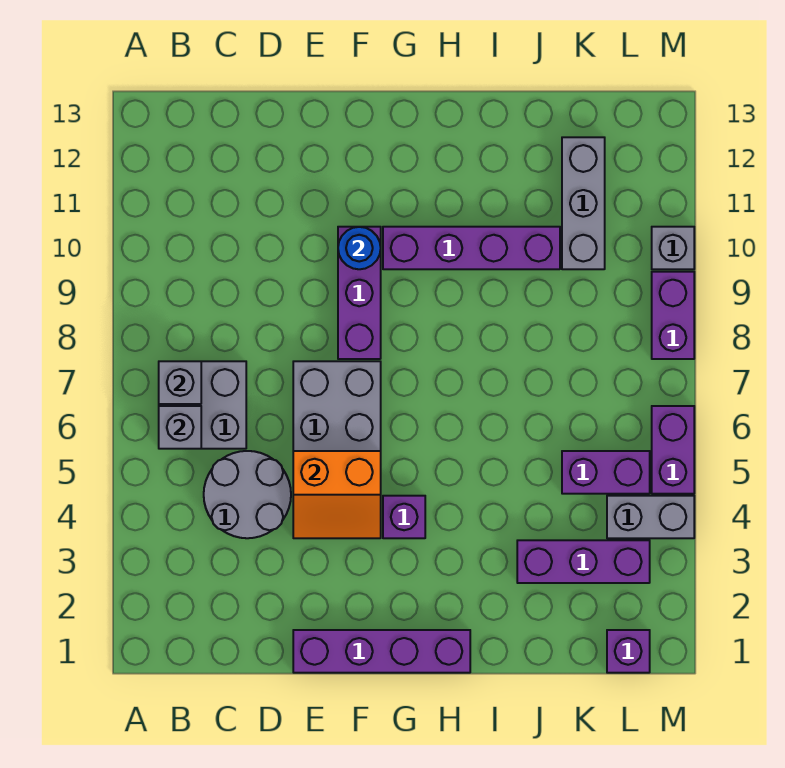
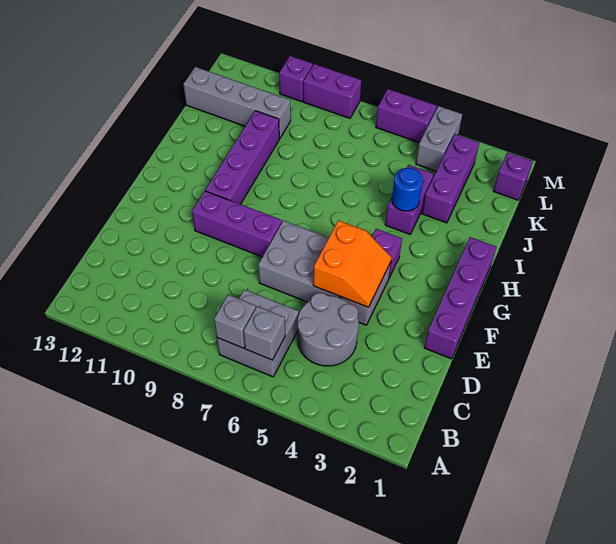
blue round brick F10 level 2 -> blue round brick I4 level 2
purple brick K5:L5 level 1 -> purple brick I4:J4 level 1
grey brick K10:K12 level 1 -> grey brick K10:K13 level 1
grey brick M10 level 1 -> purple brick M10 level 1

